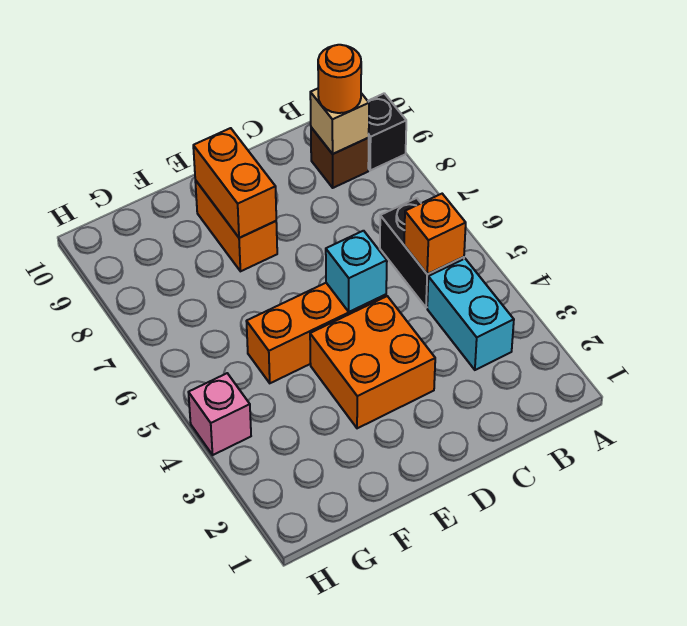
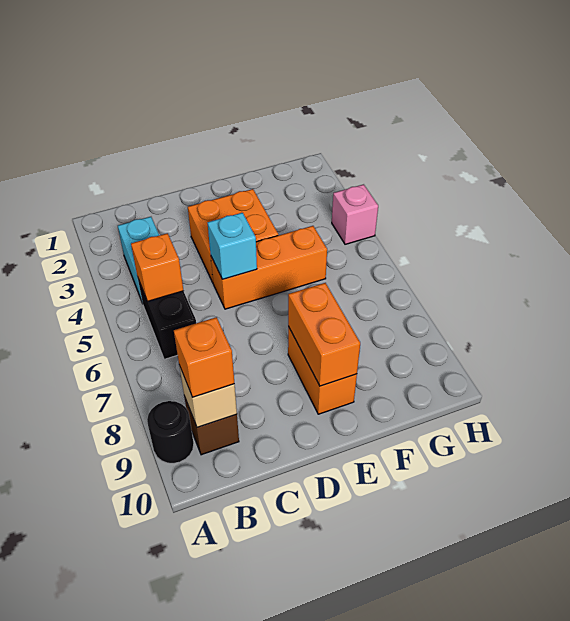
black brick A9 level 1 -> black round brick A9 level 1
orange round brick B9 level 3 -> orange brick B9 level 3

